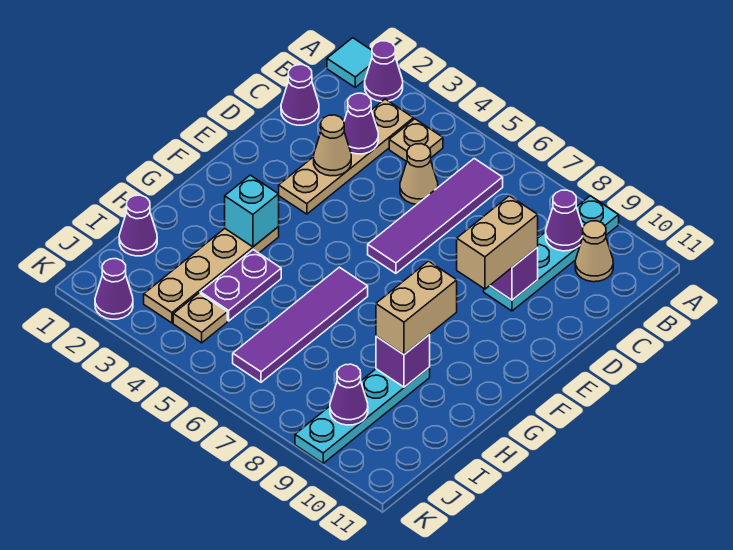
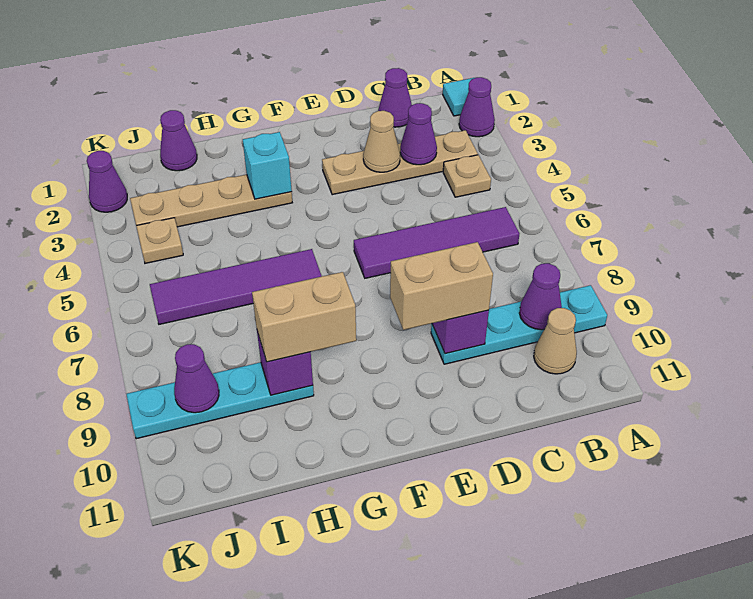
tan cone C5 level 1 -> none
purple plate H4:I4 level 1 -> none

